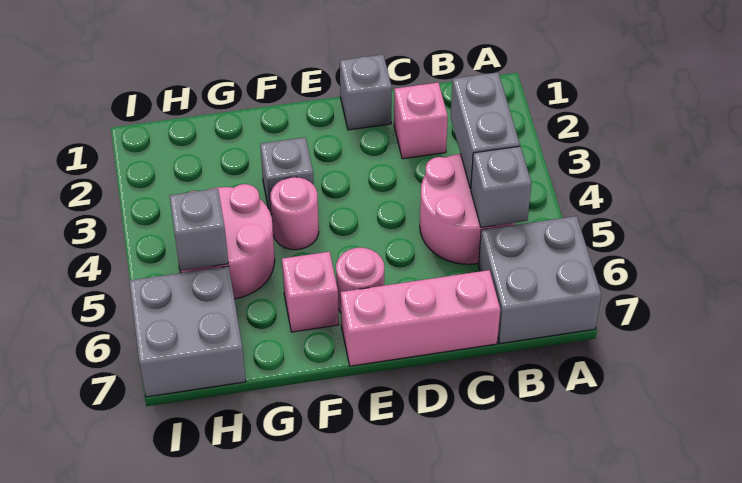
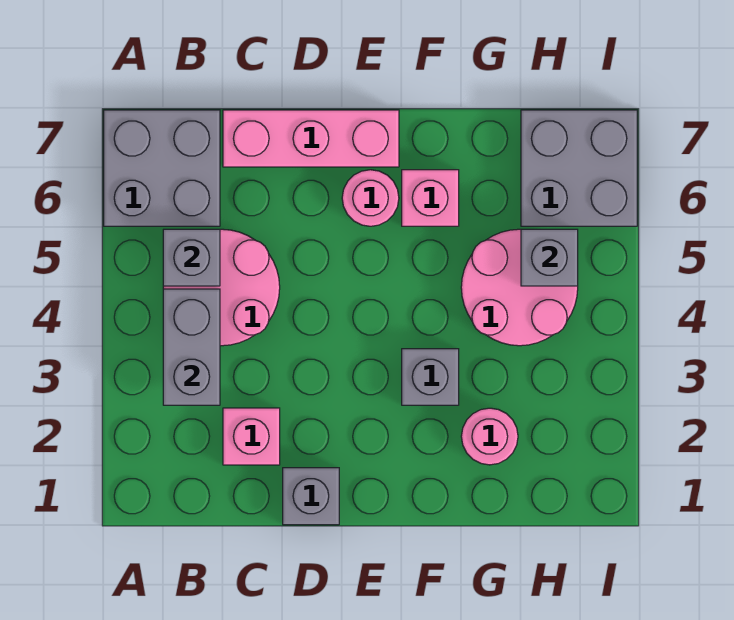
pink round brick F4 level 1 -> pink round brick G2 level 1

